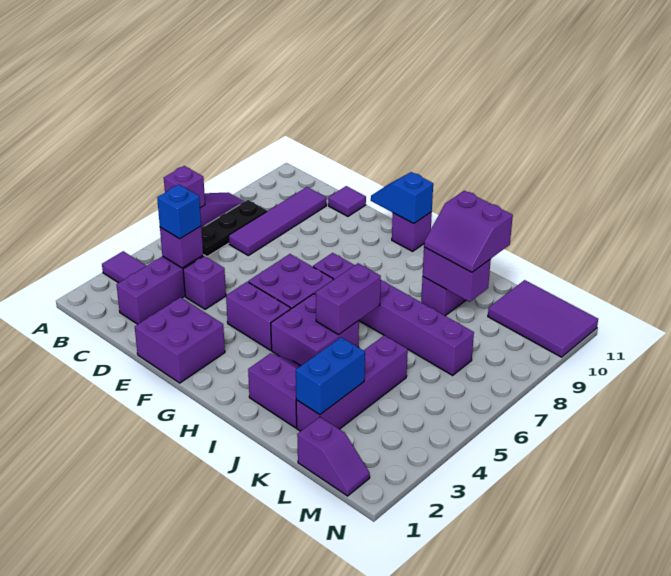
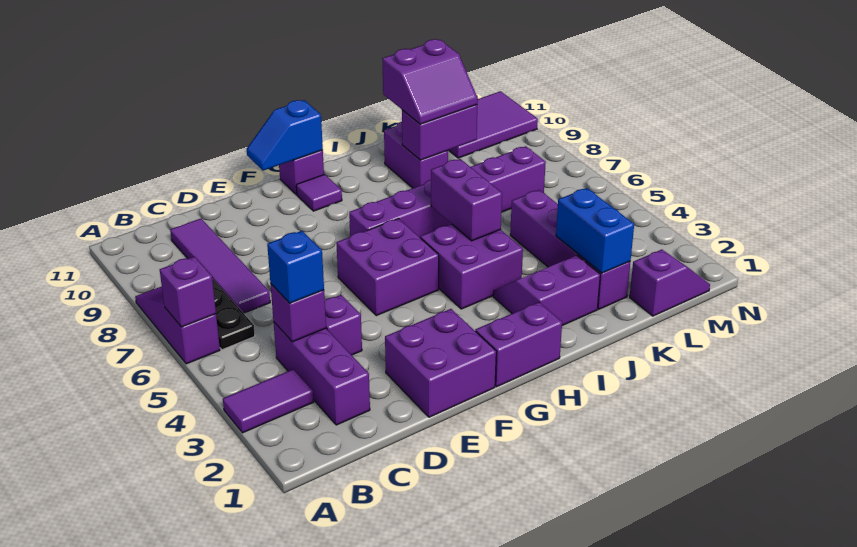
purple tile D11 level 1 -> purple tile G10 level 1
purple brick F4:G4 level 1 -> purple brick G1:H1 level 1

